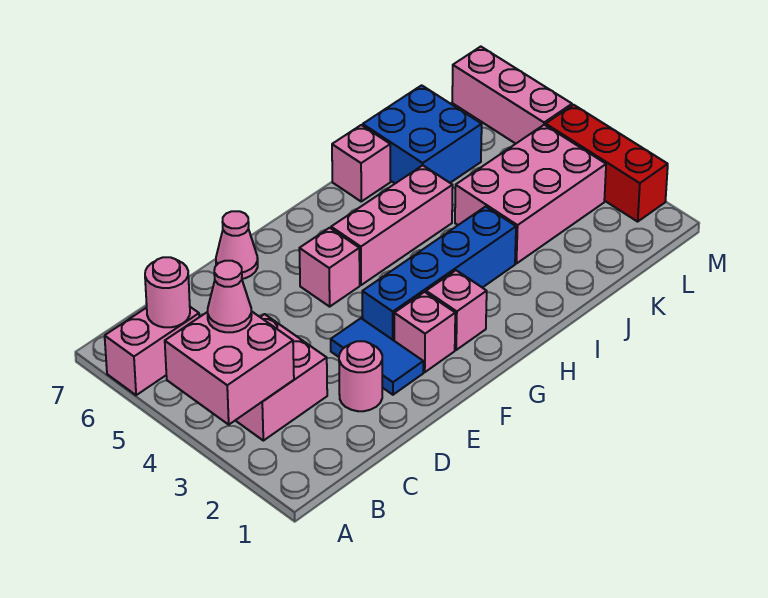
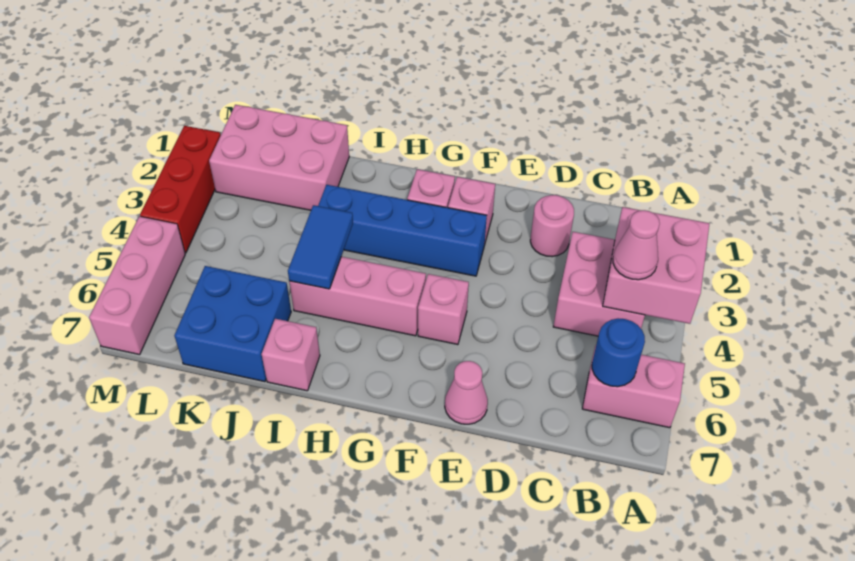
pink round brick B6 level 2 -> blue round brick B6 level 2
blue tile E2:E3 level 1 -> blue tile I4:I5 level 2
pink brick J3:L4 level 1 -> pink brick J1:L2 level 1

